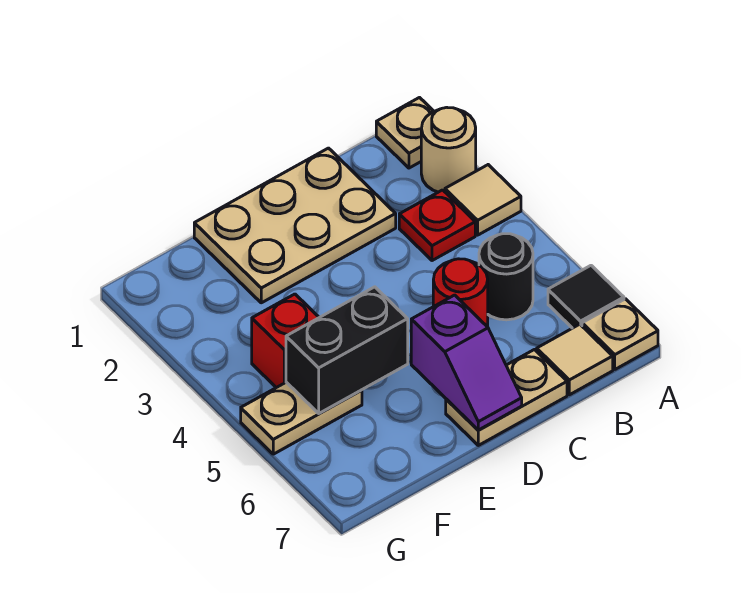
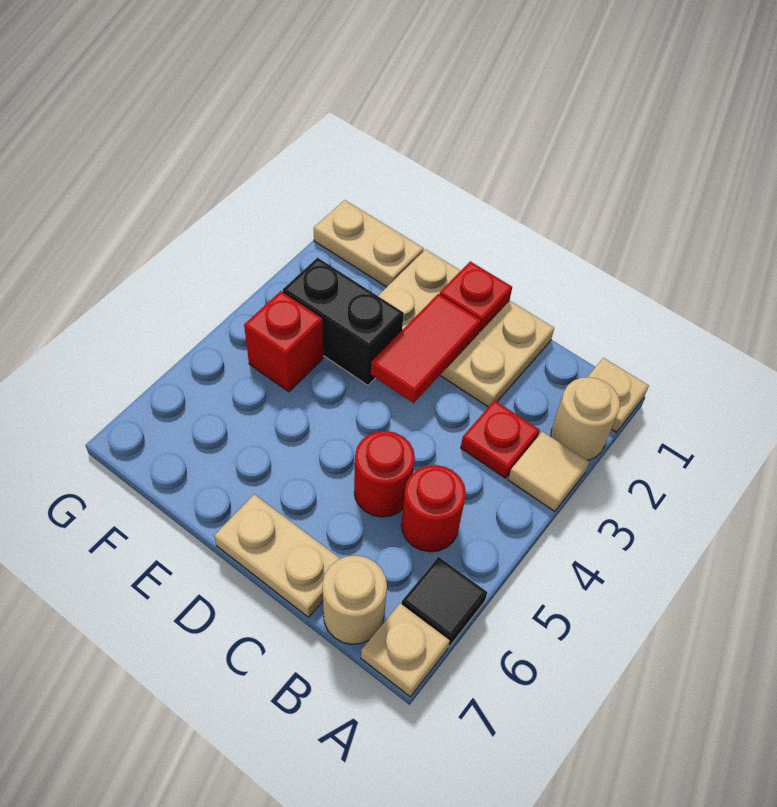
black round brick B5 level 1 -> red round brick B5 level 1
tan tile B7 level 1 -> tan round brick B7 level 1
none -> red plate D1 level 2
none -> red tile D2:D3 level 2
purple slope D6:D7 level 2 top 6 -> none
black brick E5:F5 level 2 -> black brick E3:F3 level 1
tan plate F5:G5 level 1 -> tan plate F1:G1 level 1

